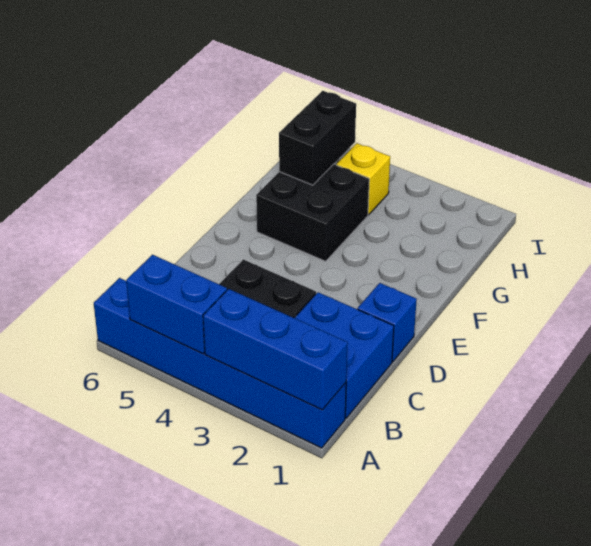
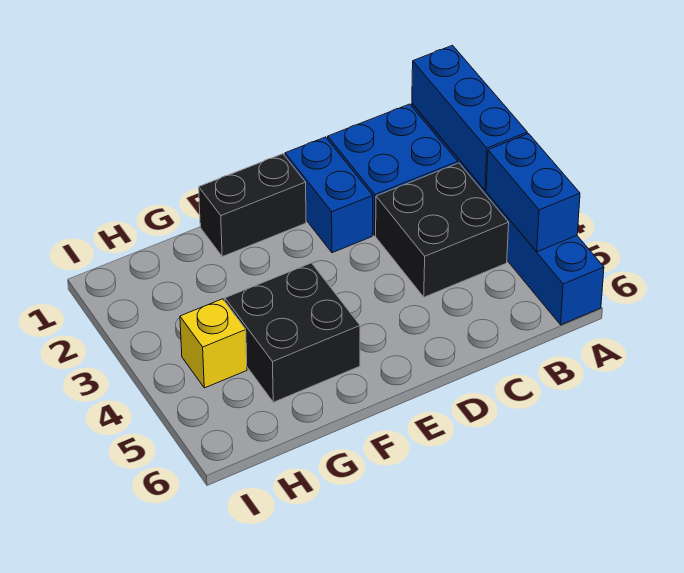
blue brick D1 level 1 -> blue brick D1:D2 level 1
black brick G5:H5 level 2 -> black brick E1:F1 level 1

